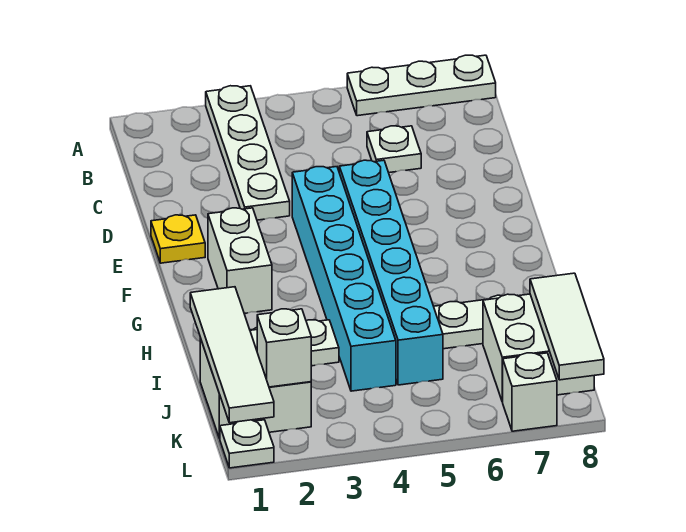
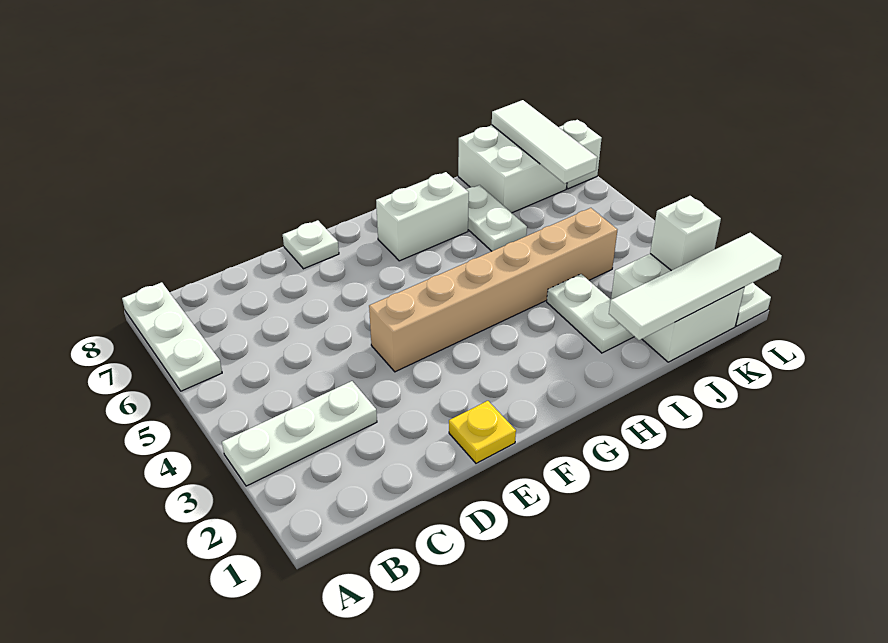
white plate A3:D3 level 1 -> white plate A3:C3 level 1
white plate C6 level 1 -> white plate E8 level 1
cyan brick E4:J4 level 1 -> tan brick E4:J4 level 1
cyan brick E5:J5 level 1 -> none
white brick F2:G2 level 1 -> white brick G7:H7 level 1
white tile J8:L8 level 2 -> white tile K6:K8 level 2

